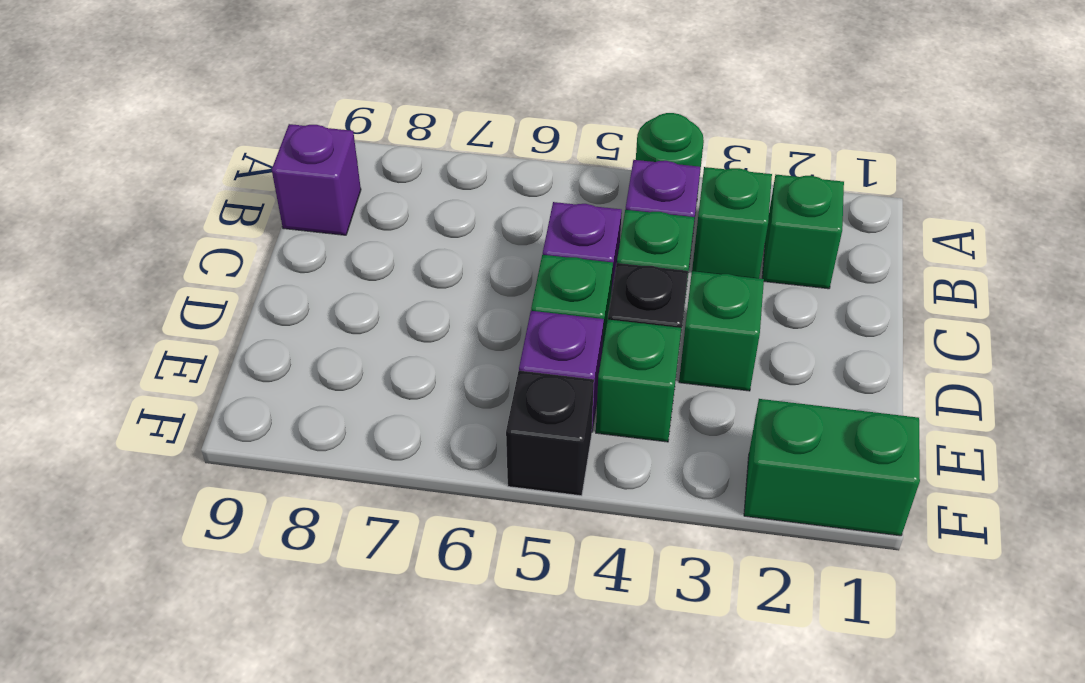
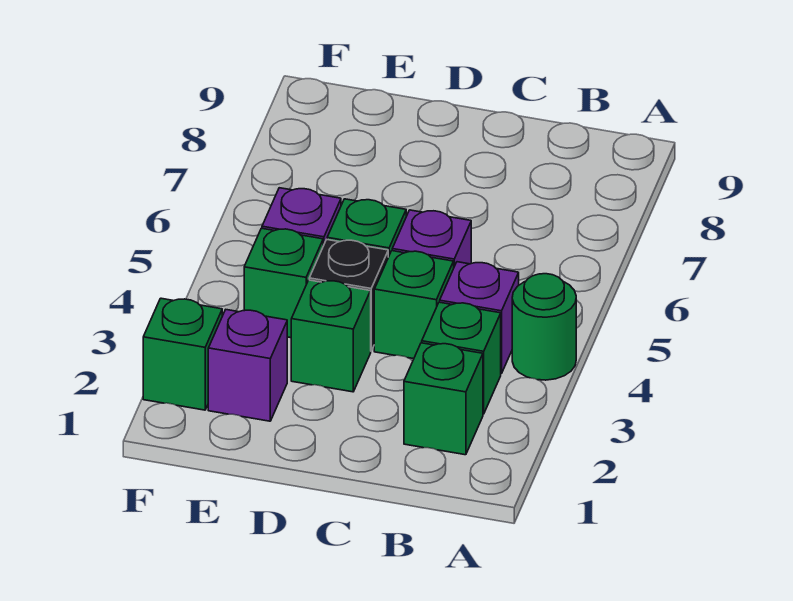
purple brick B9 level 1 -> purple brick E2 level 1
green brick F1:F2 level 1 -> green brick F2 level 1
black brick F5 level 1 -> none

